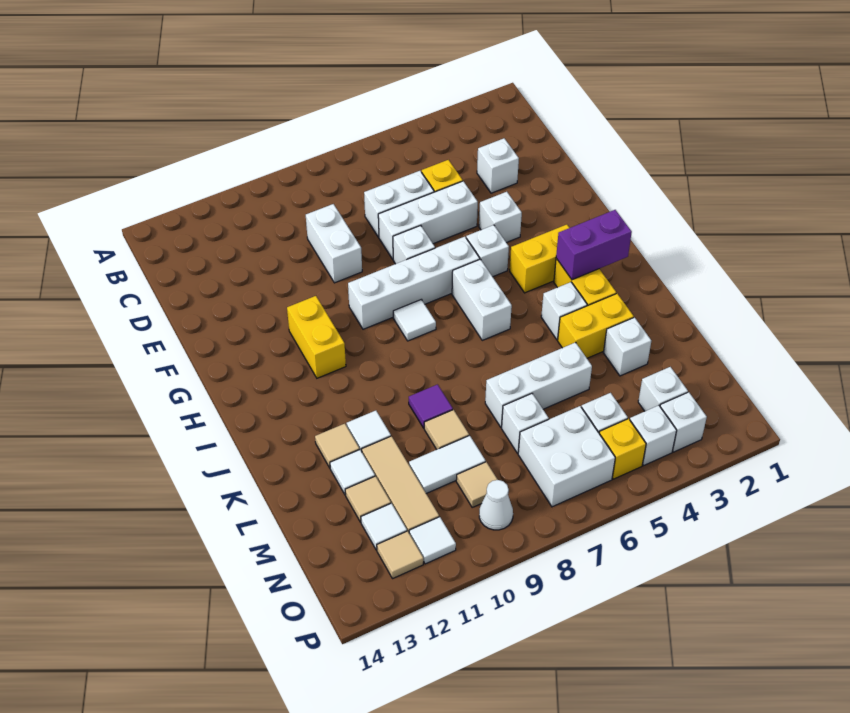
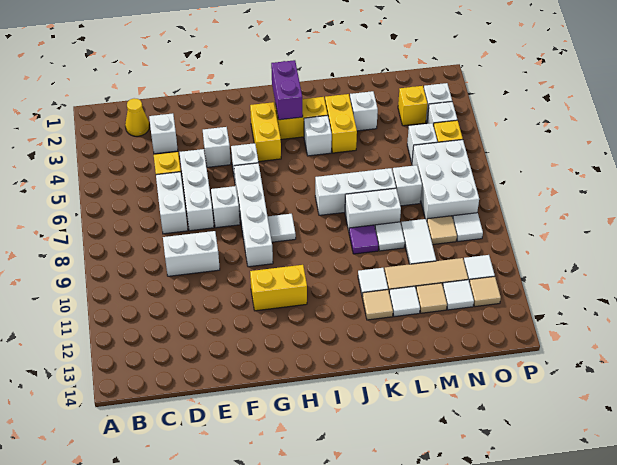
none -> yellow cone C2 level 1
white brick H6:I6 level 1 -> white brick K8:L8 level 1
white brick L5:L7 level 1 -> white brick J7:L7 level 1
tan tile L9 level 1 -> white tile L9 level 1
white brick N3 level 1 -> yellow brick N3 level 1
white brick N6:O7 level 1 -> white brick N6:O8 level 1
white cone O9 level 1 -> white tile O9 level 1

